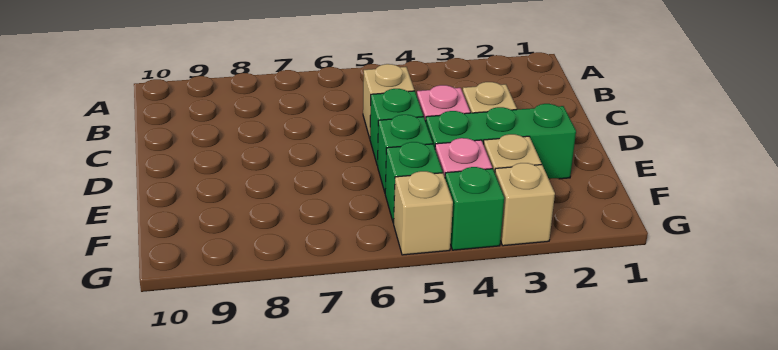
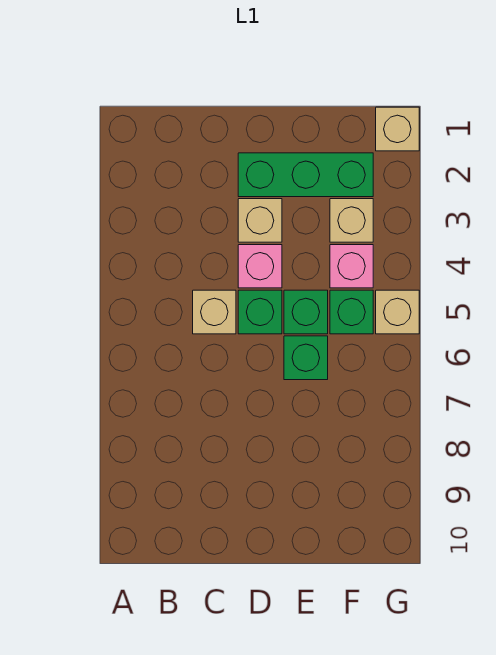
green brick E2:E4 level 1 -> green brick D2:F2 level 1
tan brick G3 level 1 -> tan brick G1 level 1
green brick G4 level 1 -> green brick E6 level 1

